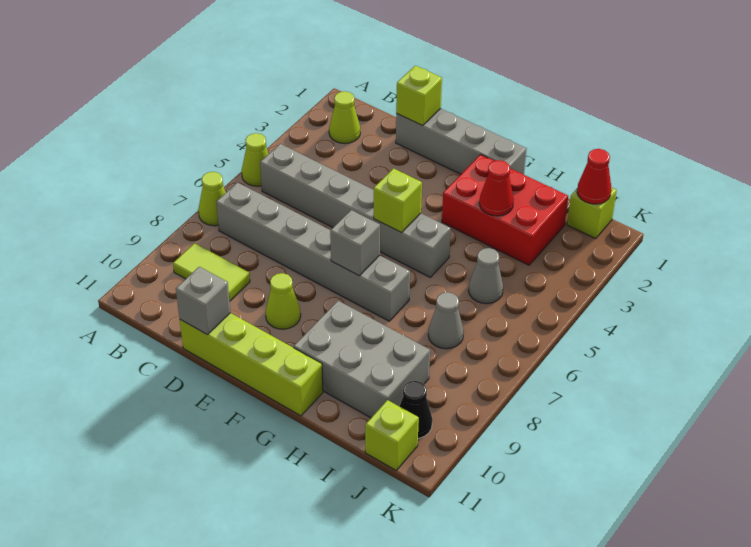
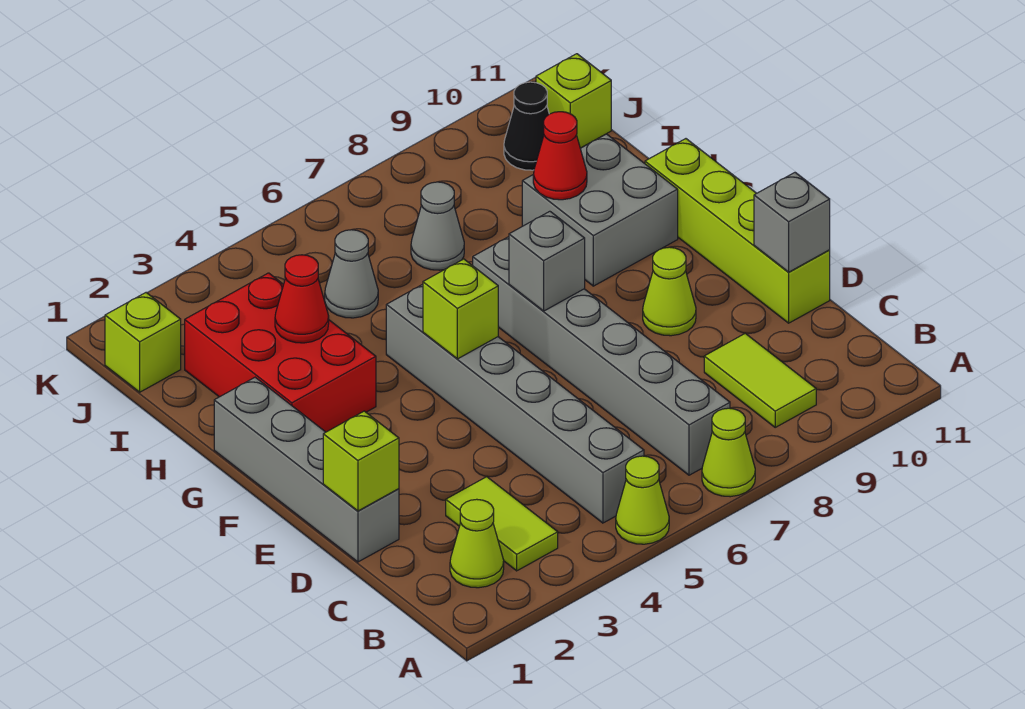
none -> lime tile B3:C3 level 1
grey brick G9:I10 level 1 -> grey brick G9:H10 level 1
red cone J1 level 2 -> red cone H9 level 2

